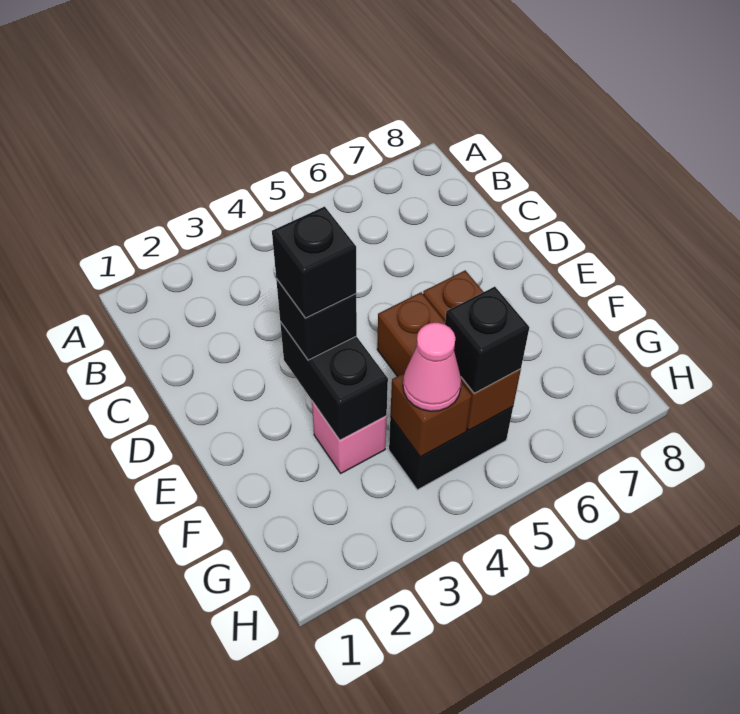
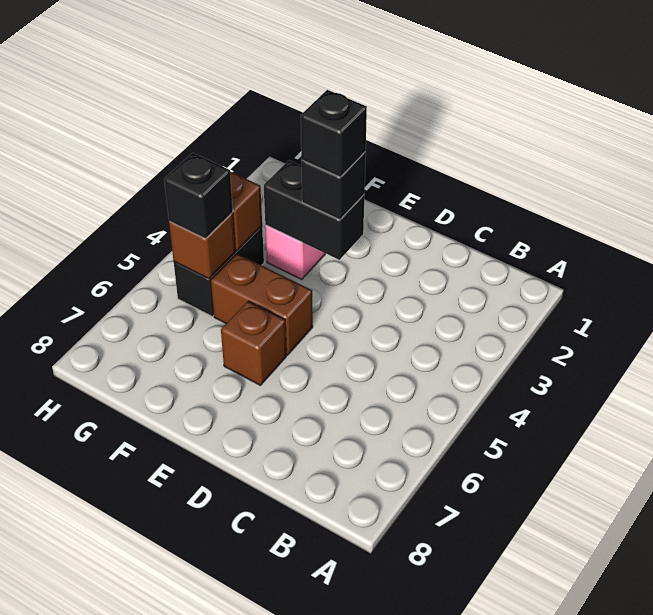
pink cone G4 level 3 -> none

